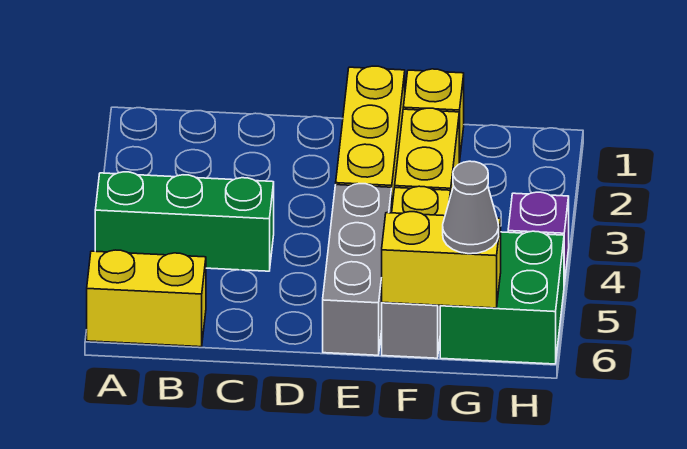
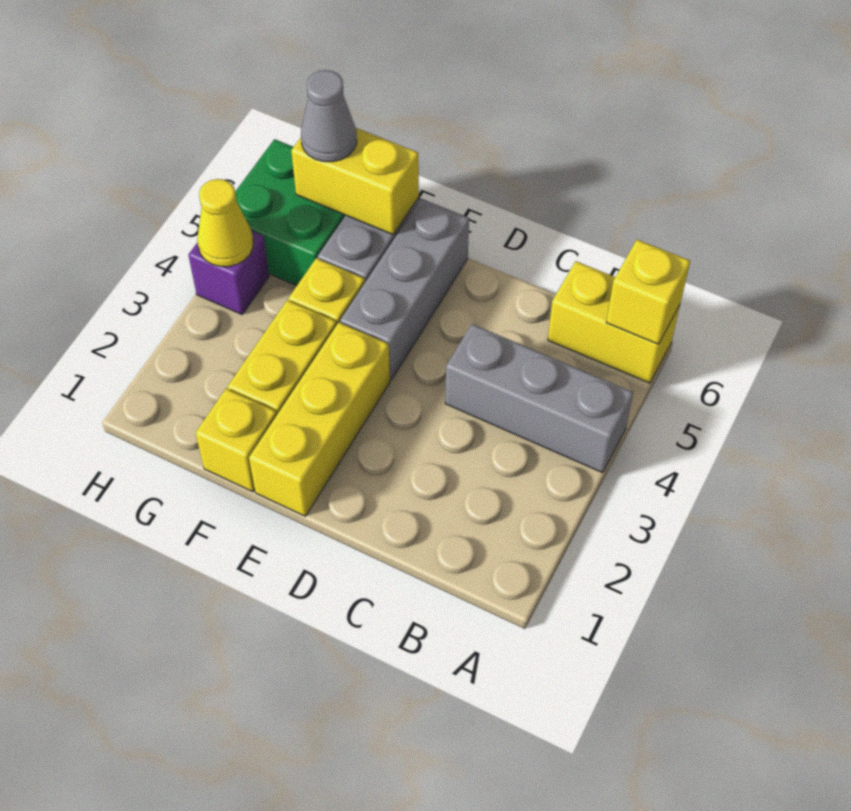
green brick A4:C4 level 1 -> grey brick A4:C4 level 1
none -> yellow brick A6 level 2
none -> yellow cone H4 level 2

